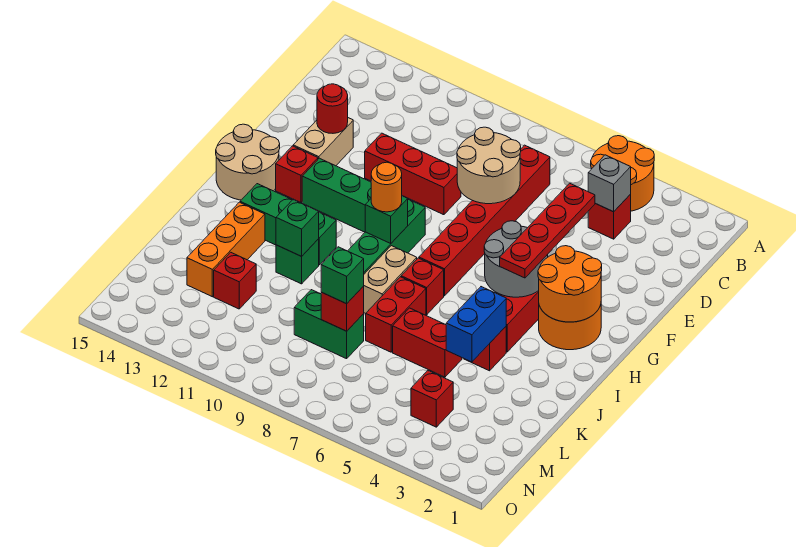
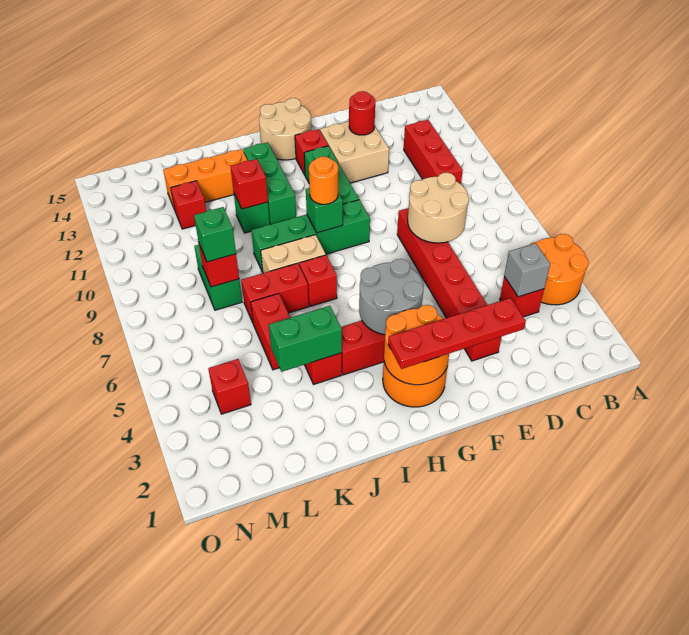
red brick C7:H7 level 1 -> red brick E3:E8 level 1
red plate E4:H4 level 3 -> red plate E2:H2 level 3
red brick E9:E11 level 1 -> red brick C10:C12 level 1
tan brick E13:F13 level 1 -> tan brick E12:F13 level 1
blue brick J4:K4 level 2 -> green brick J4:K4 level 2
green brick J11 level 2 -> red brick J11 level 2

